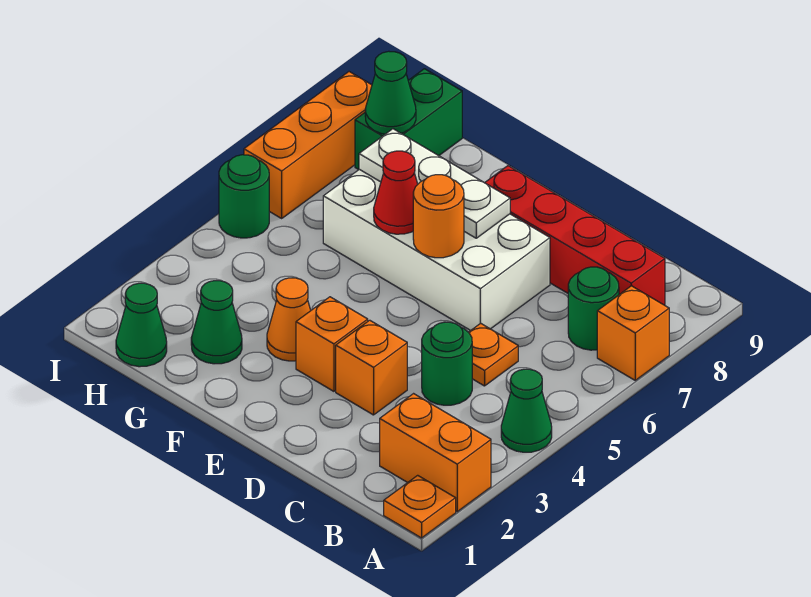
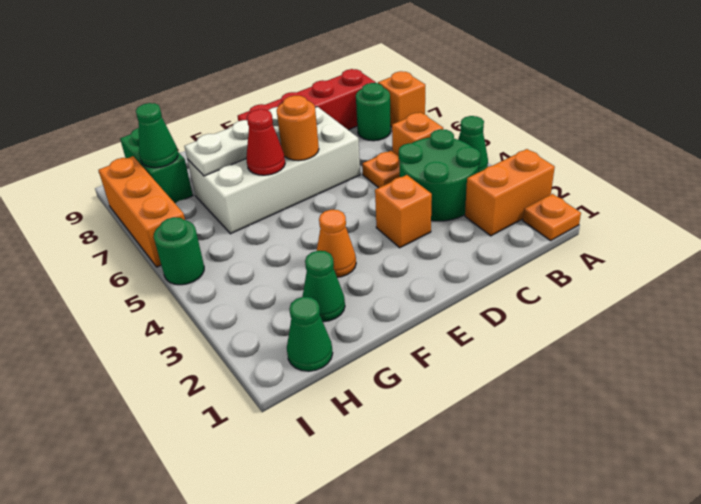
green round brick C4 level 1 -> green round brick B3:C4 level 1
orange brick E3 level 1 -> orange brick B5 level 1

